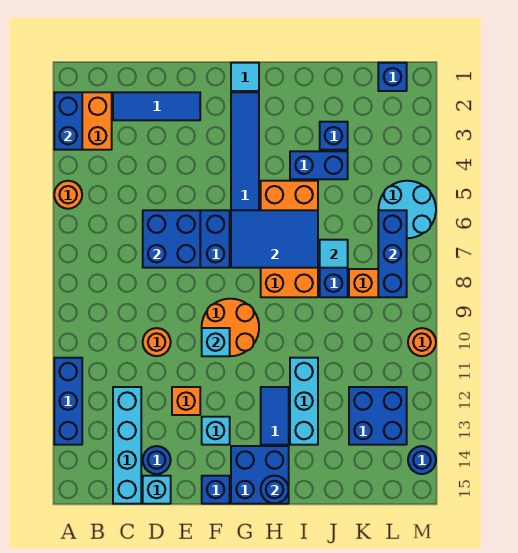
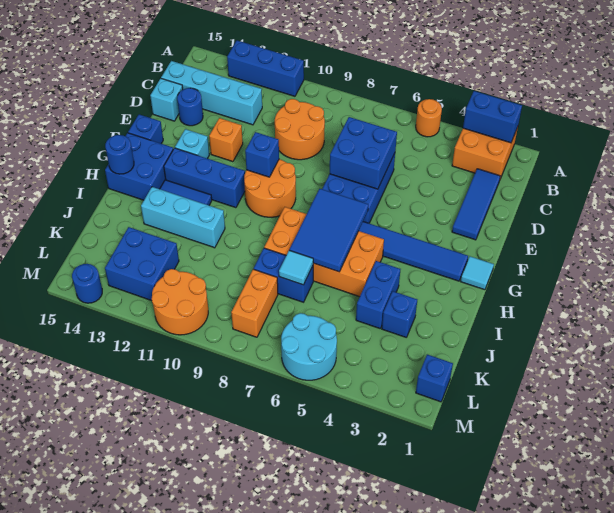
orange round brick D10 level 1 -> orange round brick C9:D10 level 1
cyan brick F10 level 2 -> blue brick F10 level 2
blue brick L6:L8 level 2 -> blue brick G11:G13 level 1
orange round brick M10 level 1 -> orange round brick L10:M11 level 1

